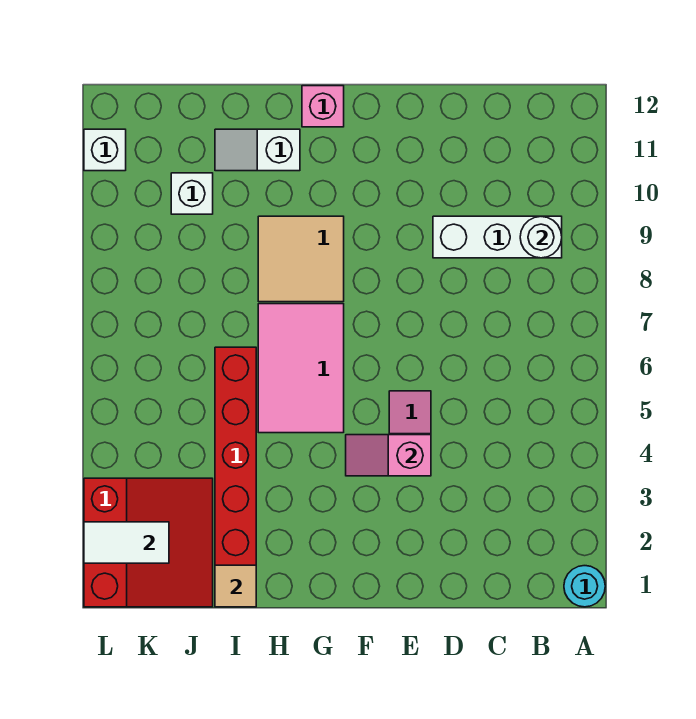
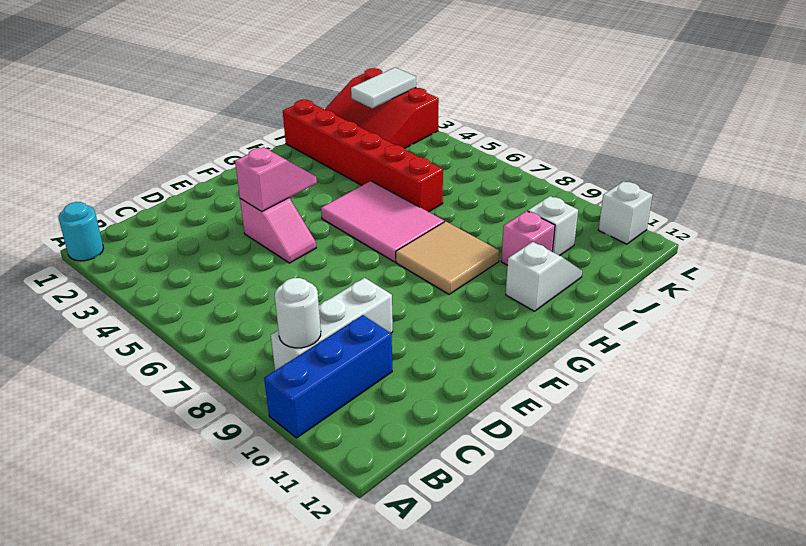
none -> blue brick A10:C10 level 1
pink brick G12 level 1 -> pink brick I10 level 1
tan tile I1 level 2 -> none

